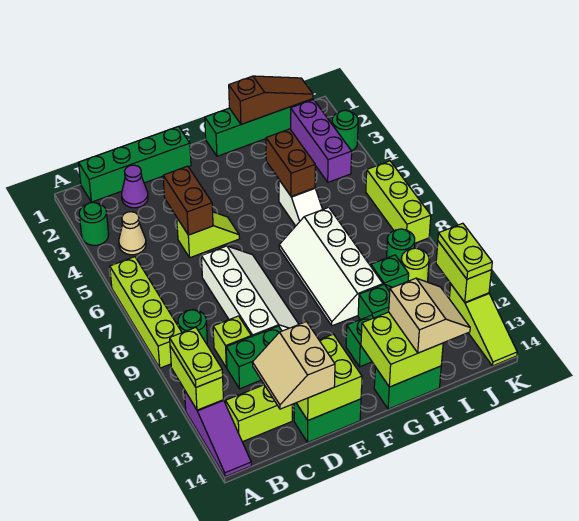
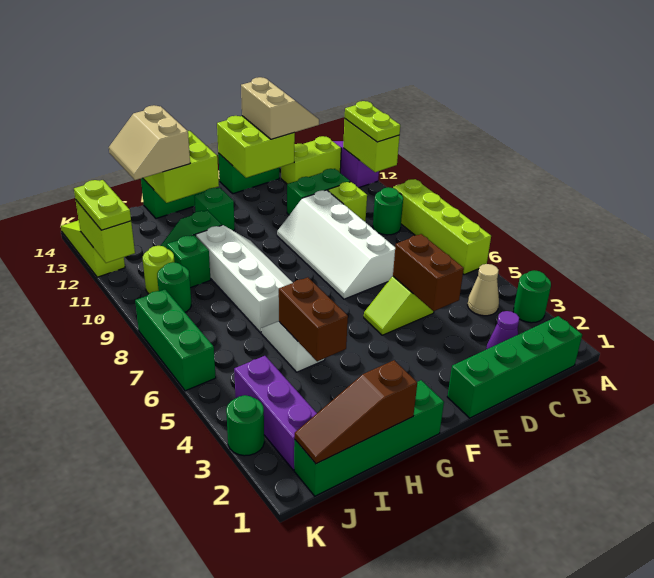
lime brick K6:K8 level 1 -> green brick K6:K8 level 1

